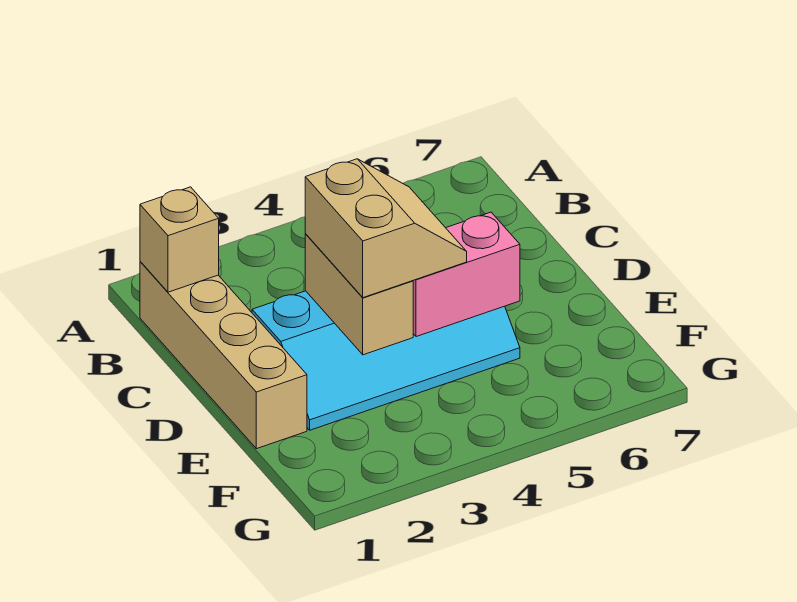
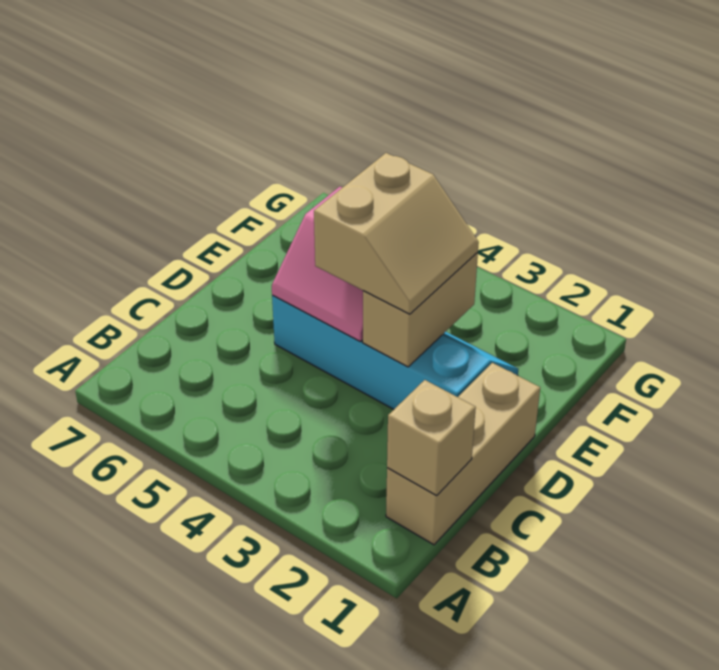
tan brick B1:E1 level 1 -> tan brick B1:D1 level 1
tan slope D3:E4 level 3 top 3 -> tan slope D3:E4 level 3 top 4

